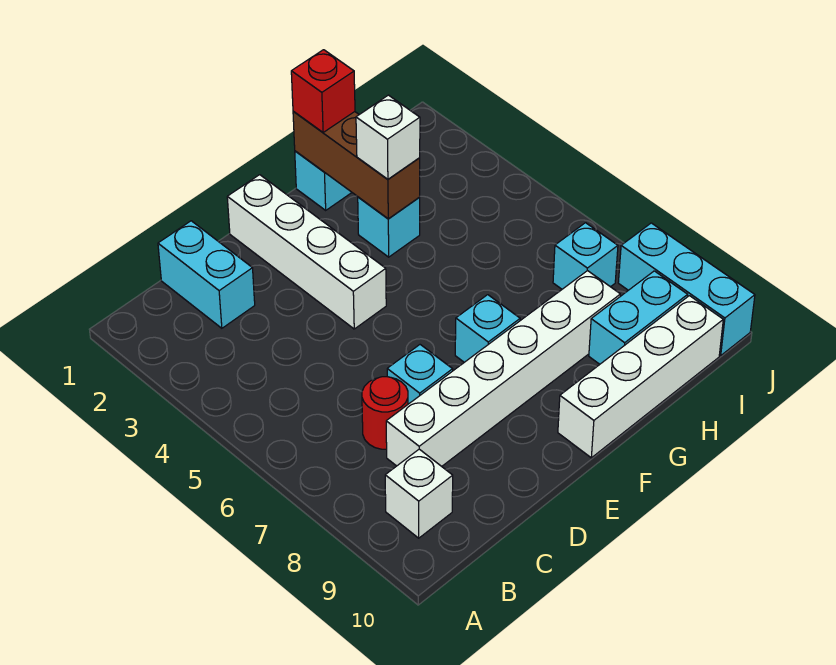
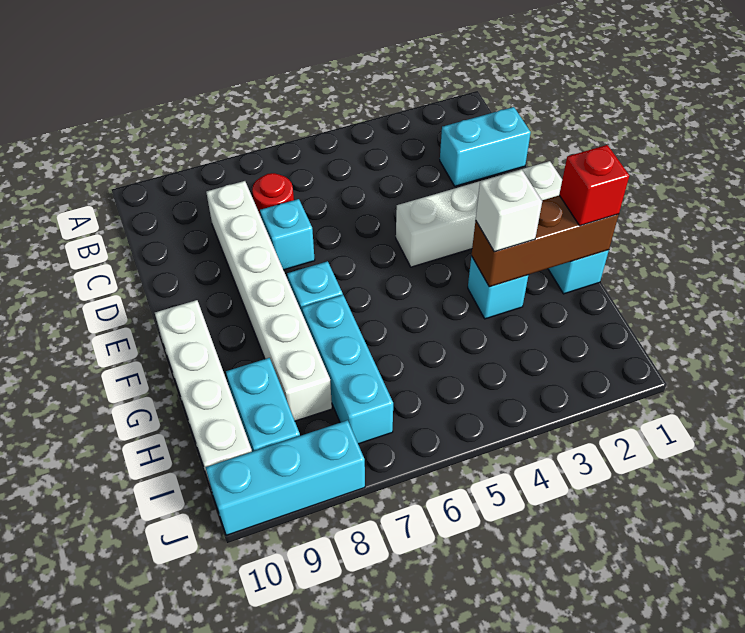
white brick B9 level 1 -> none
cyan brick I7 level 1 -> cyan brick G7:I7 level 1

